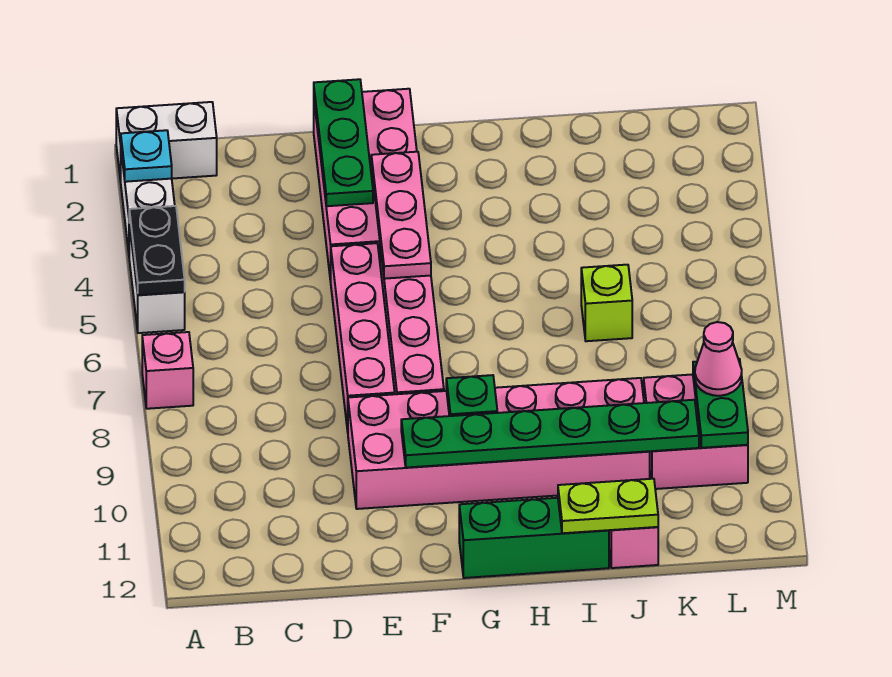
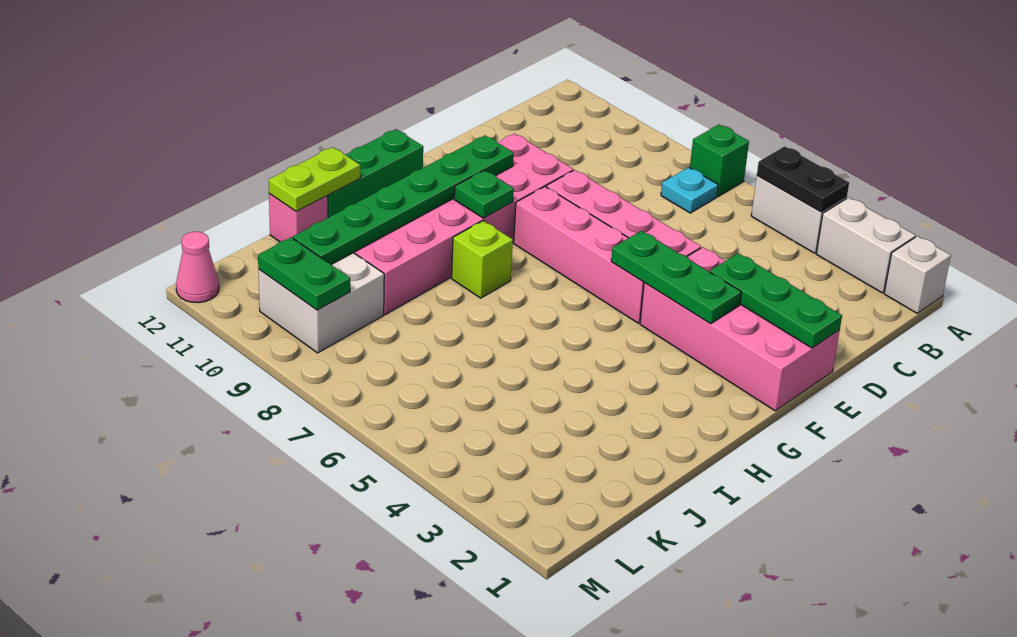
white brick A1:B1 level 1 -> white brick A1 level 1
cyan plate A2 level 2 -> cyan plate B7 level 1
pink brick A7 level 1 -> green brick A7 level 1
pink plate F3:F5 level 2 -> green plate F3:F5 level 2
lime brick J6 level 1 -> lime brick H8 level 1
pink brick K9:L10 level 1 -> white brick K9:L10 level 1
pink cone L9 level 3 -> pink cone M12 level 1

